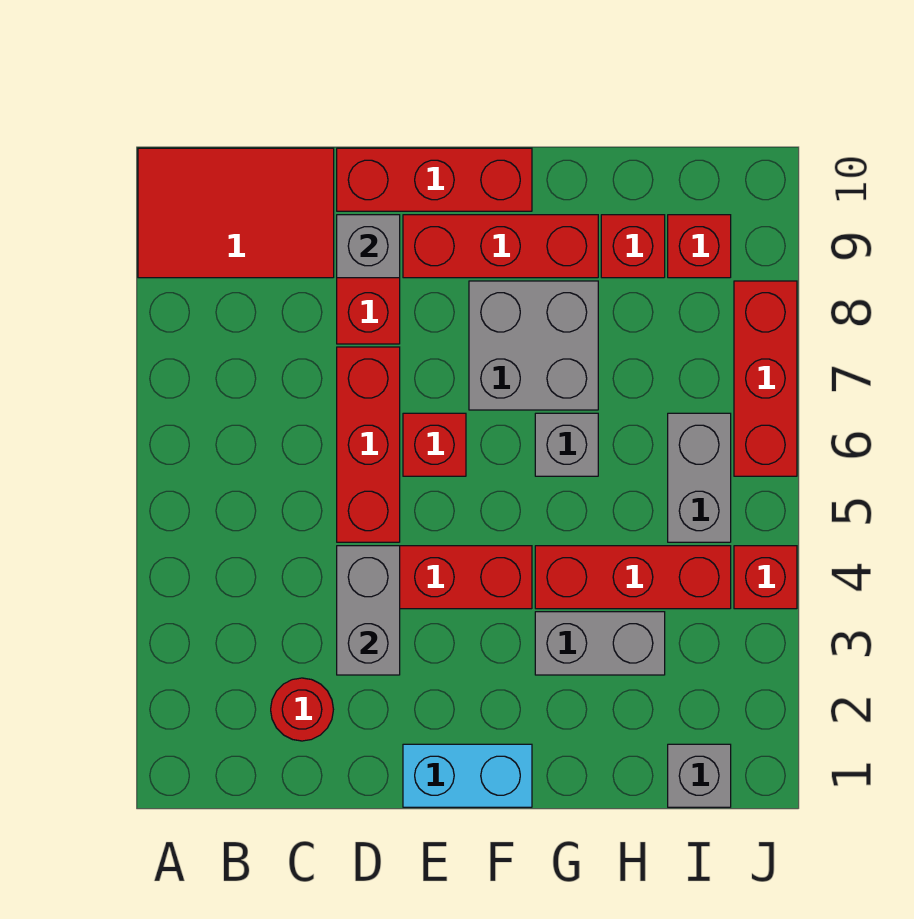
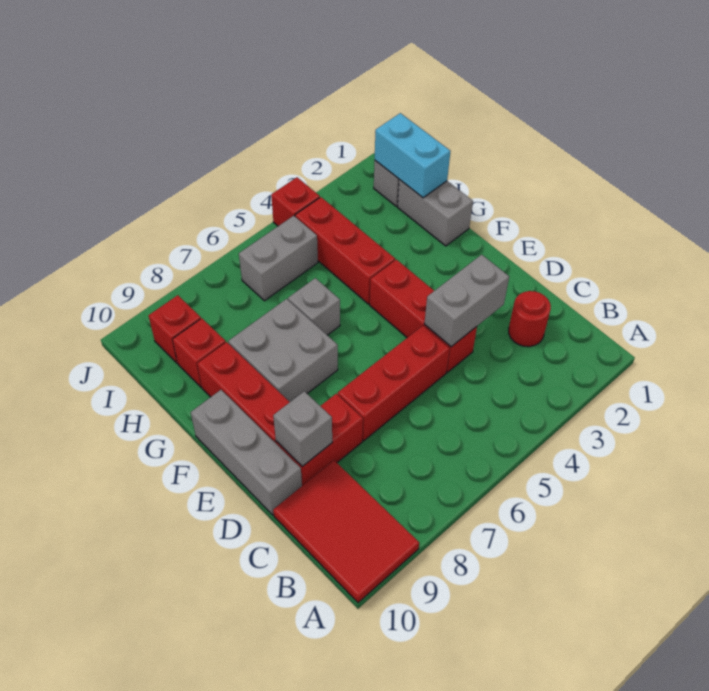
red brick D10:F10 level 1 -> grey brick D10:F10 level 1
cyan brick E1:F1 level 1 -> cyan brick H1:I1 level 2
red brick E6 level 1 -> none
grey brick G3:H3 level 1 -> grey brick G1:H1 level 1
red brick J6:J8 level 1 -> none

